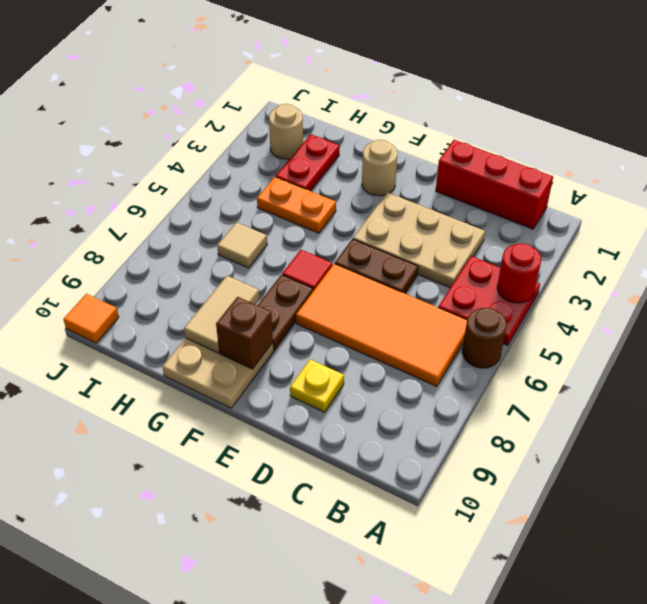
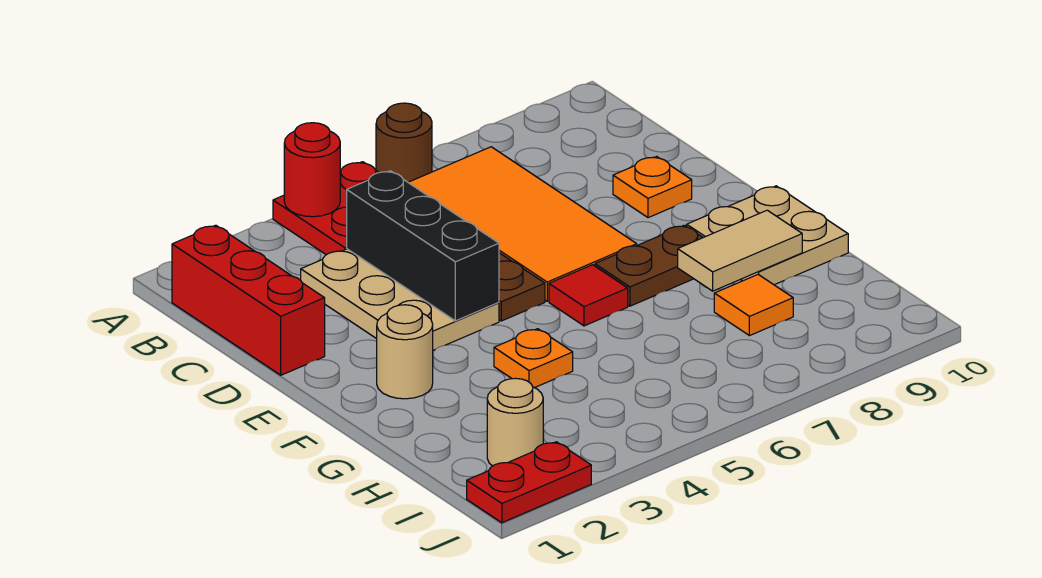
none -> black brick C4:E4 level 2
yellow plate D9 level 1 -> orange plate D9 level 1
brown brick F9 level 2 -> none
orange plate G4:H4 level 1 -> orange plate G4 level 1
red plate H2:H3 level 1 -> red plate J1:J2 level 1
tan tile H6 level 1 -> none
orange tile J10 level 1 -> orange tile H8 level 1

